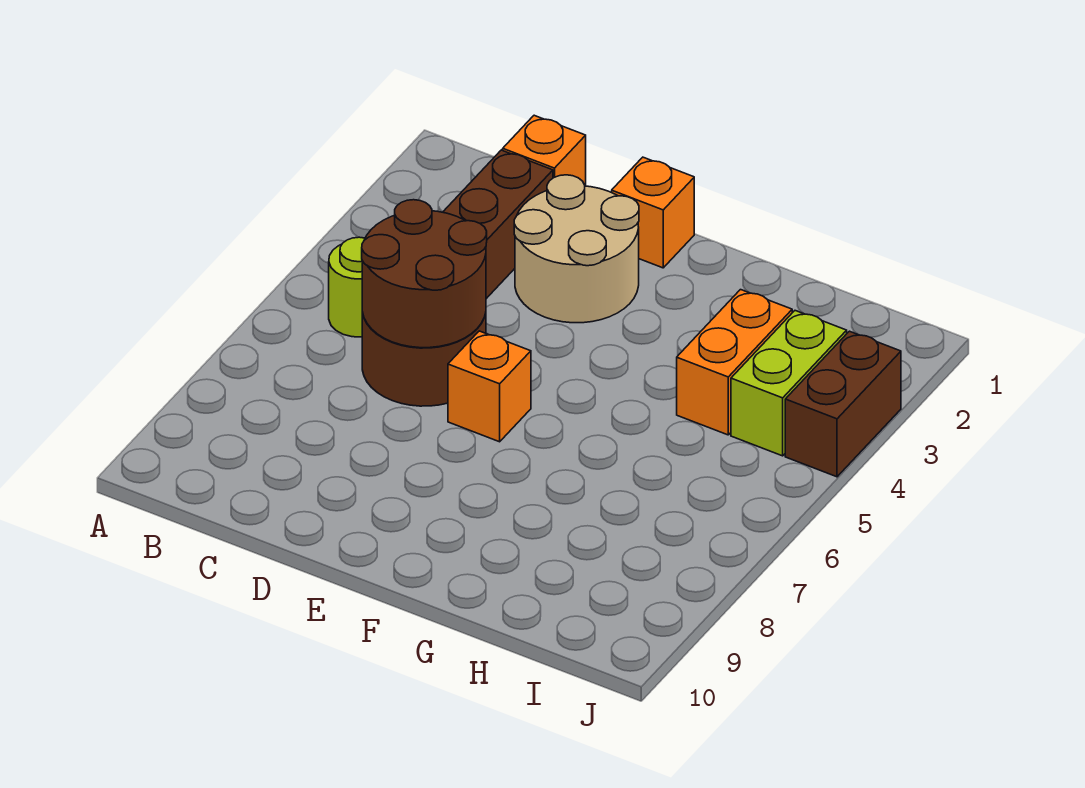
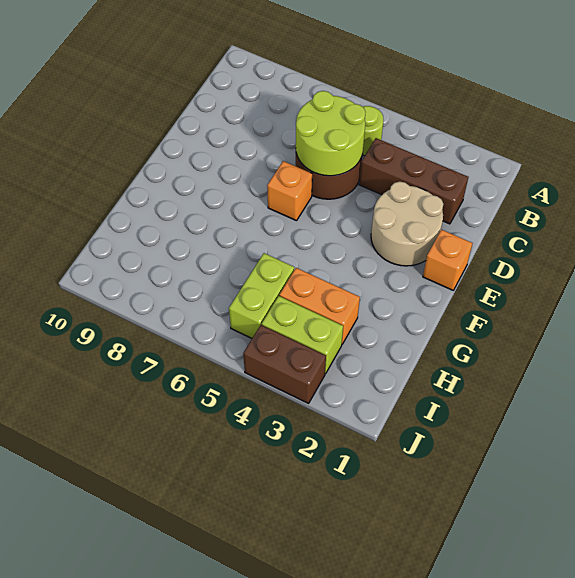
orange brick C1 level 1 -> none
brown round brick C5:D6 level 2 -> lime round brick C5:D6 level 2
none -> lime brick H5:I5 level 1

